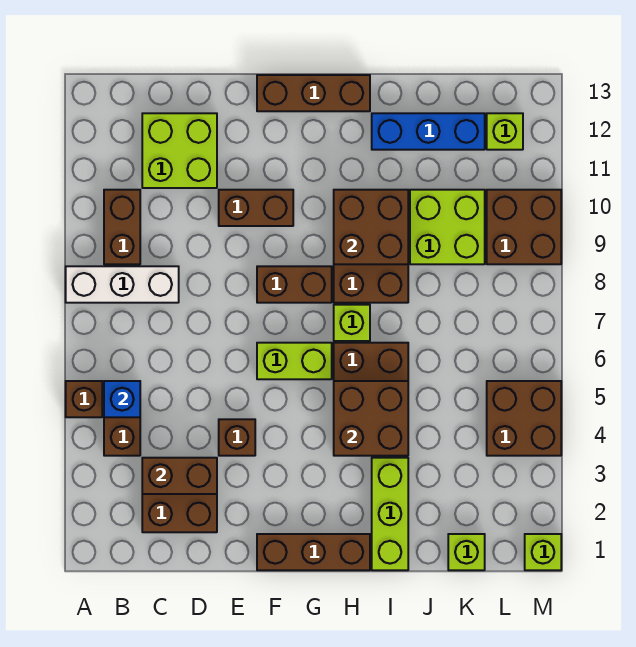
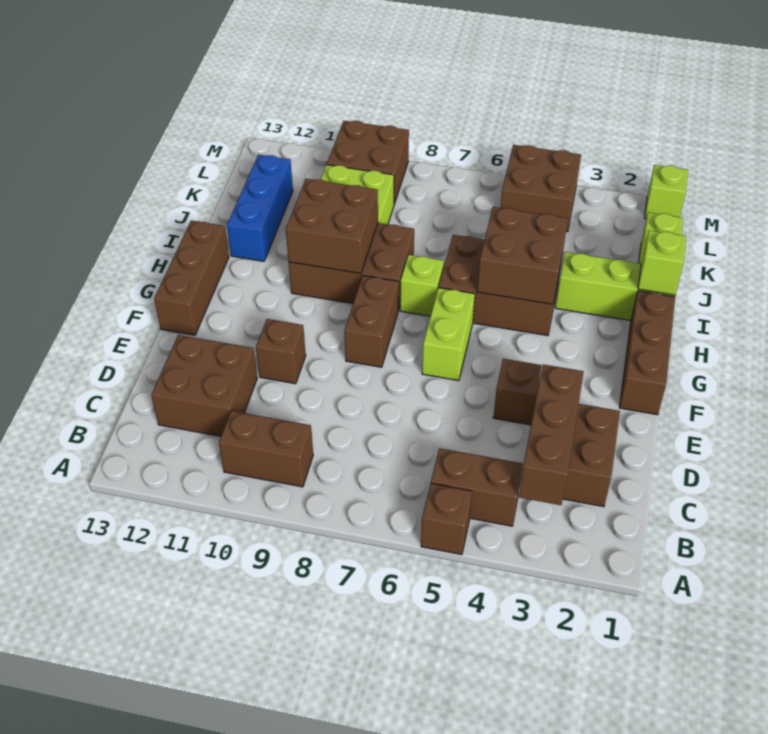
white brick A8:C8 level 1 -> none
blue brick B5 level 2 -> none
brown brick C3:D3 level 2 -> brown brick B3:D3 level 2
lime brick C11:D12 level 1 -> brown brick C11:D12 level 1
brown brick E10:F10 level 1 -> brown brick E10 level 1
lime brick L12 level 1 -> lime brick I1 level 2

